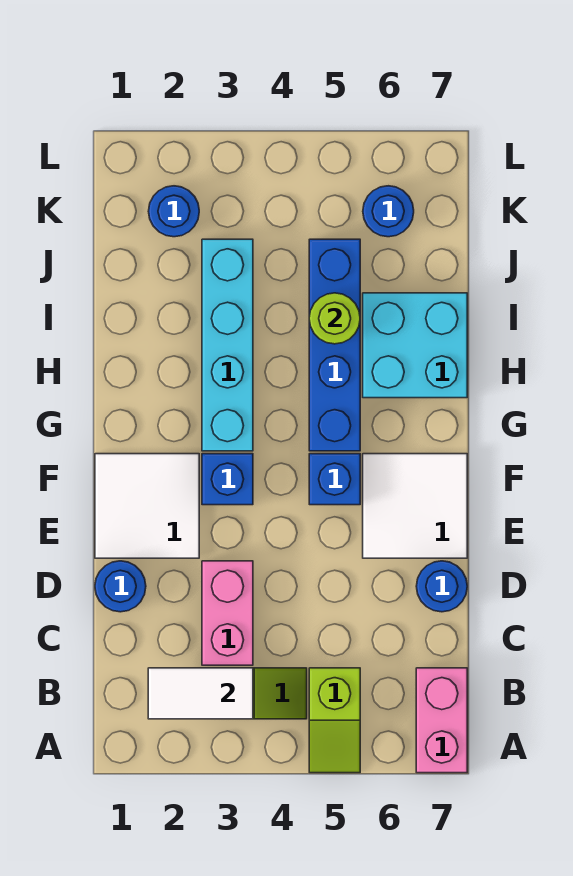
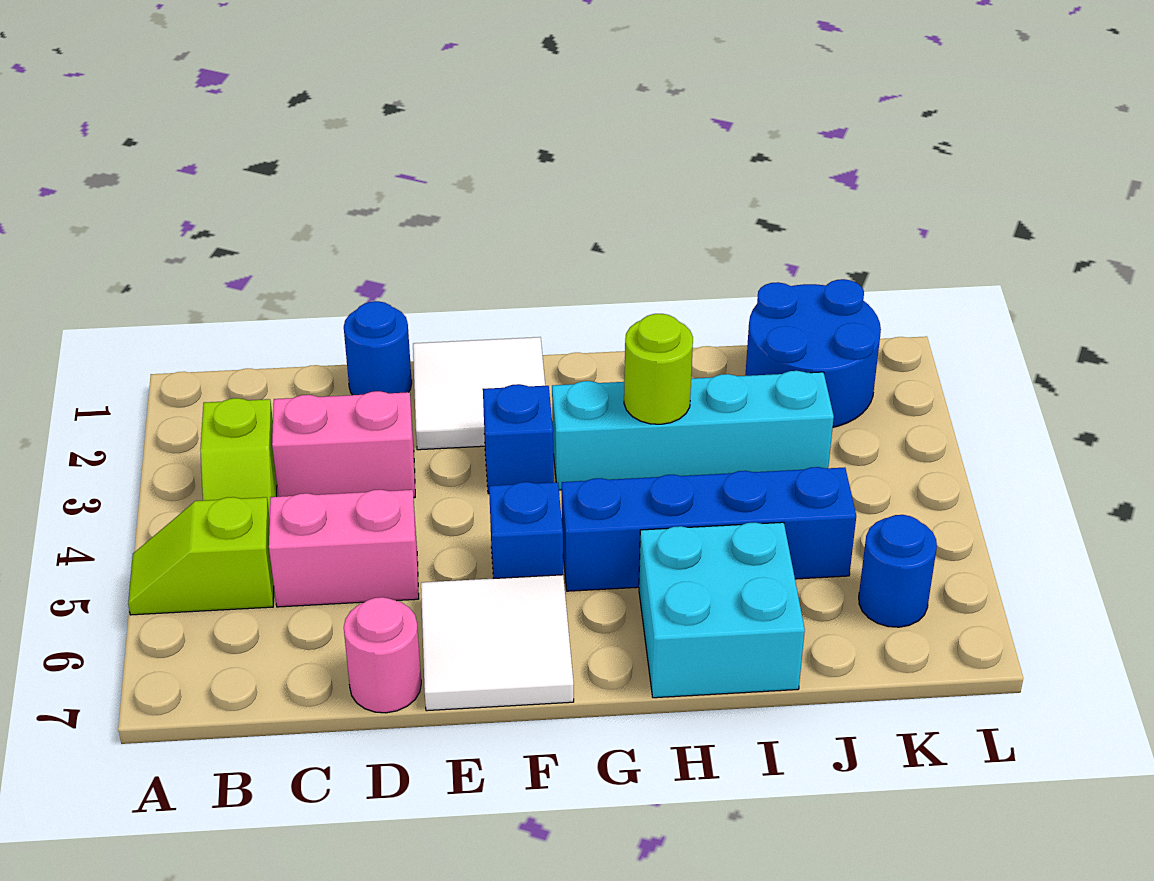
pink brick A7:B7 level 1 -> pink brick C5:D5 level 1
white tile B2:B3 level 2 -> none
blue round brick D7 level 1 -> pink round brick D7 level 1
lime round brick I5 level 2 -> lime round brick H3 level 2
blue round brick K2 level 1 -> blue round brick J1:K2 level 1

